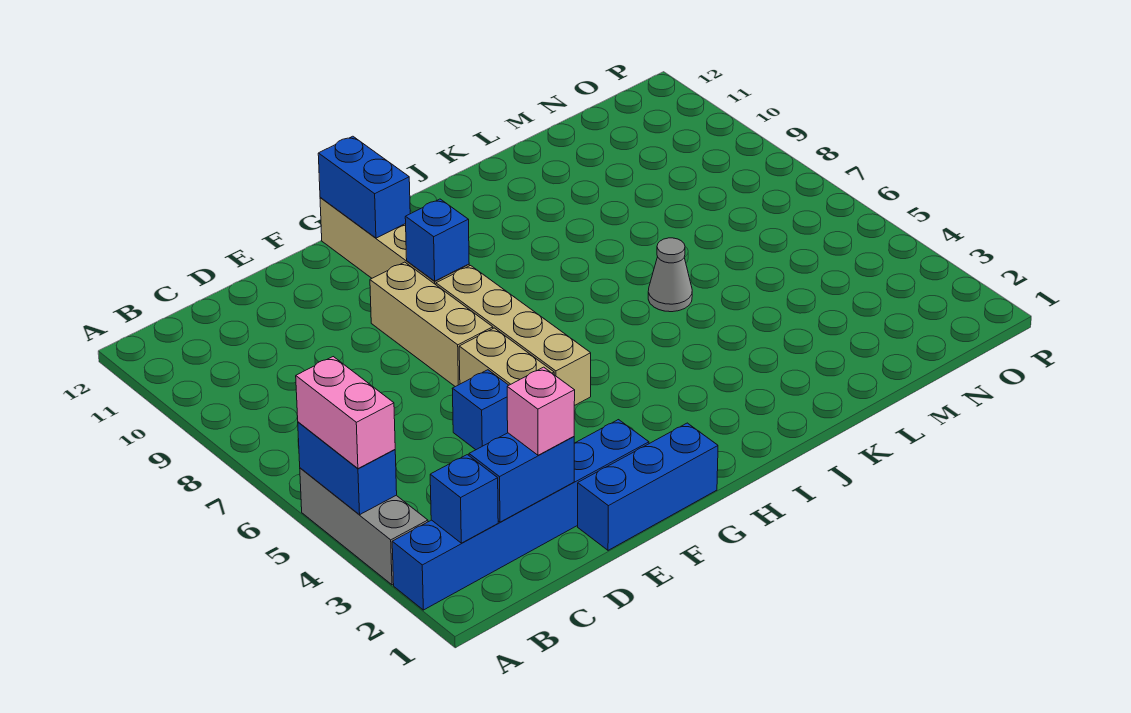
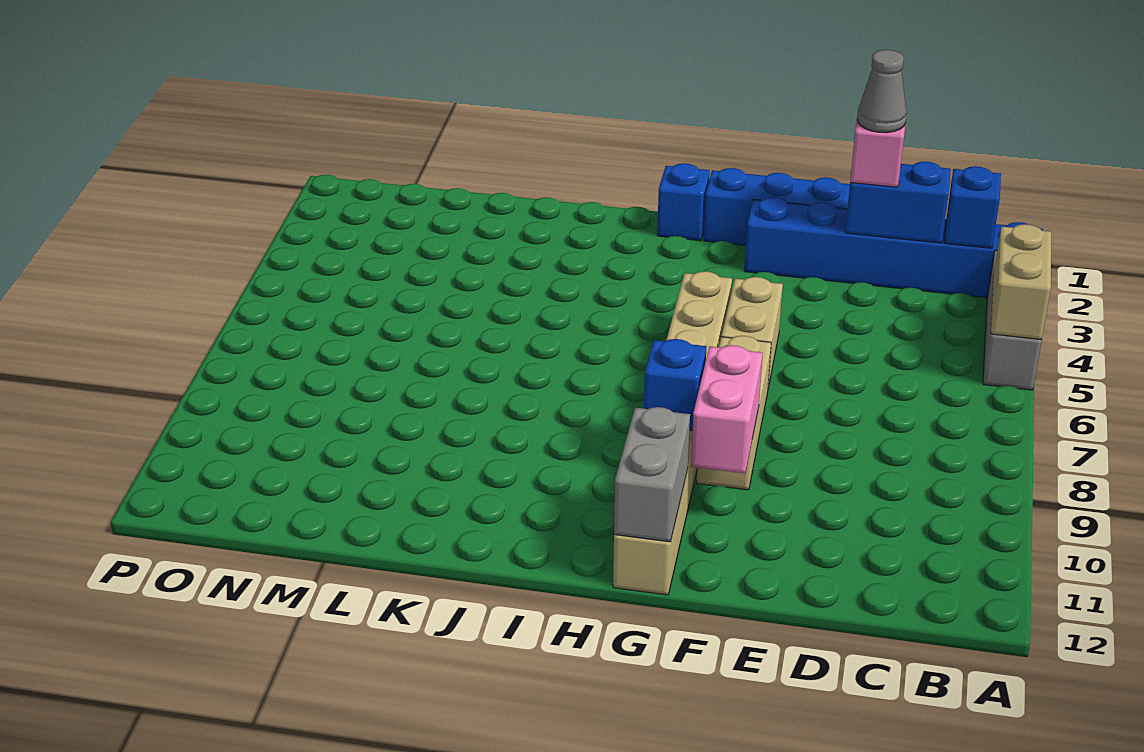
blue brick A4:A5 level 2 -> tan brick A4:A5 level 2
pink brick A4:A5 level 3 -> pink brick F9:F10 level 2
blue brick E5 level 1 -> blue brick H1 level 1
blue brick G11:G12 level 2 -> grey brick G11:G12 level 2
grey cone K6 level 1 -> grey cone D2 level 4

